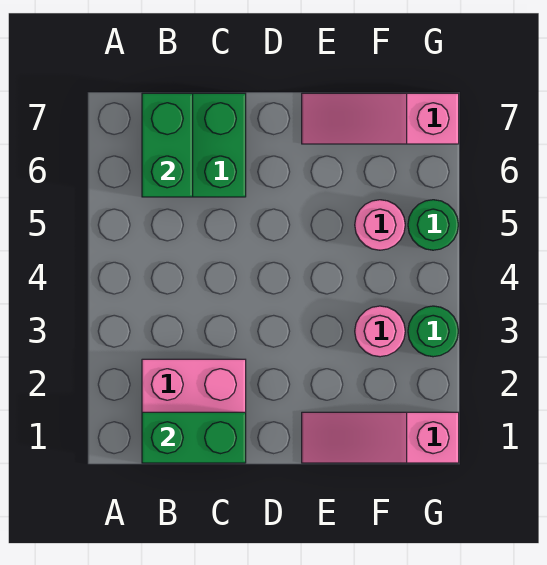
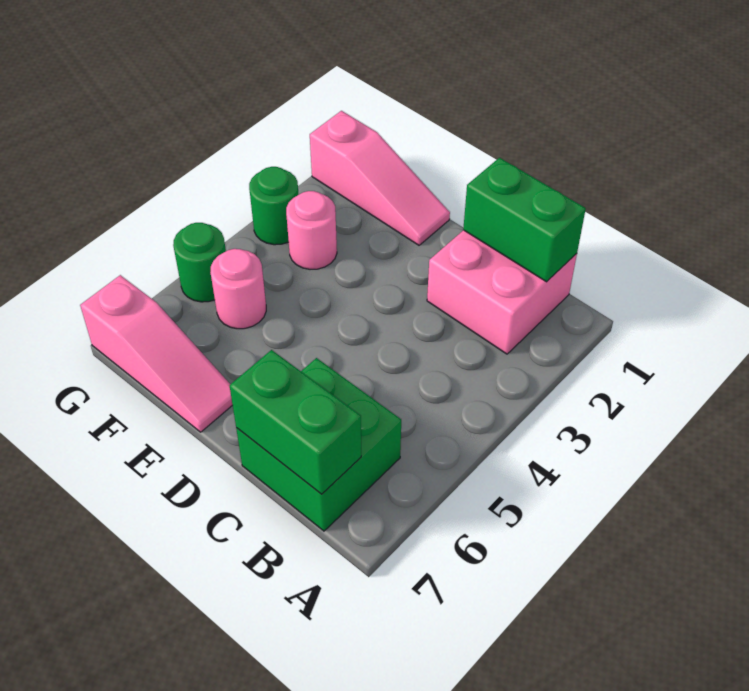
green brick B6:B7 level 2 -> green brick B7:C7 level 2

